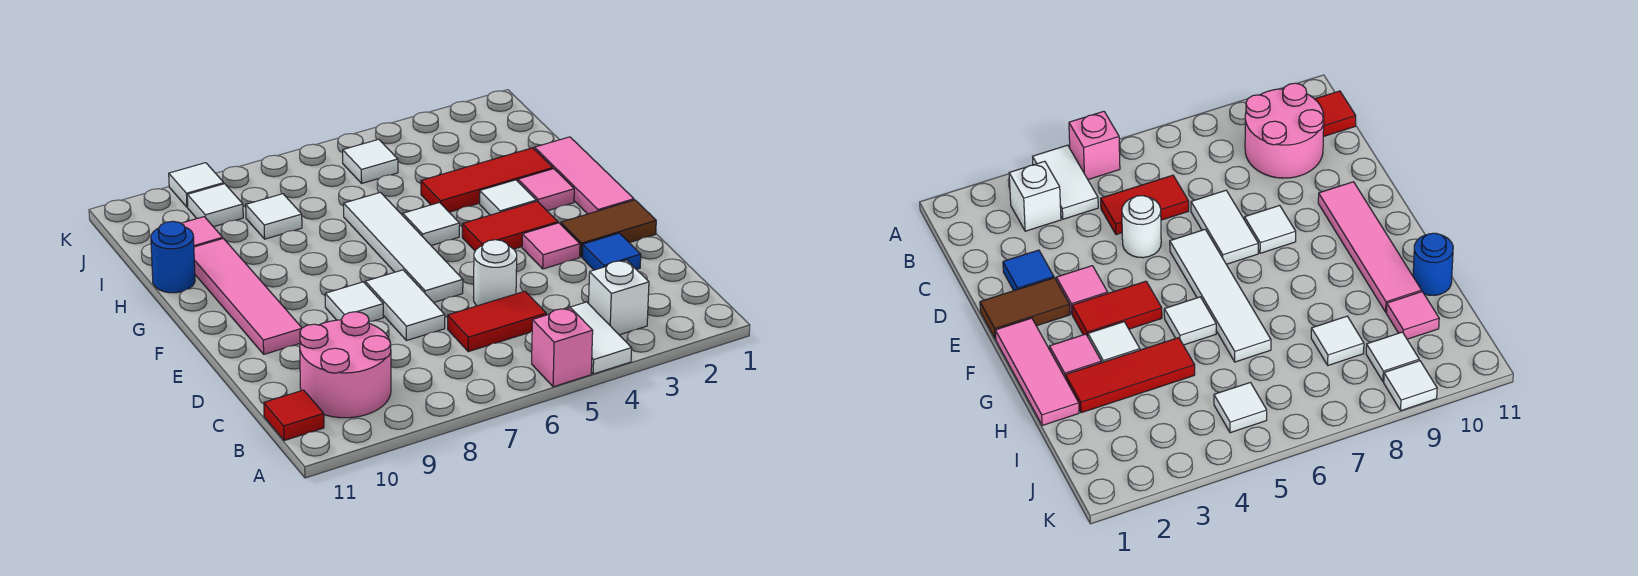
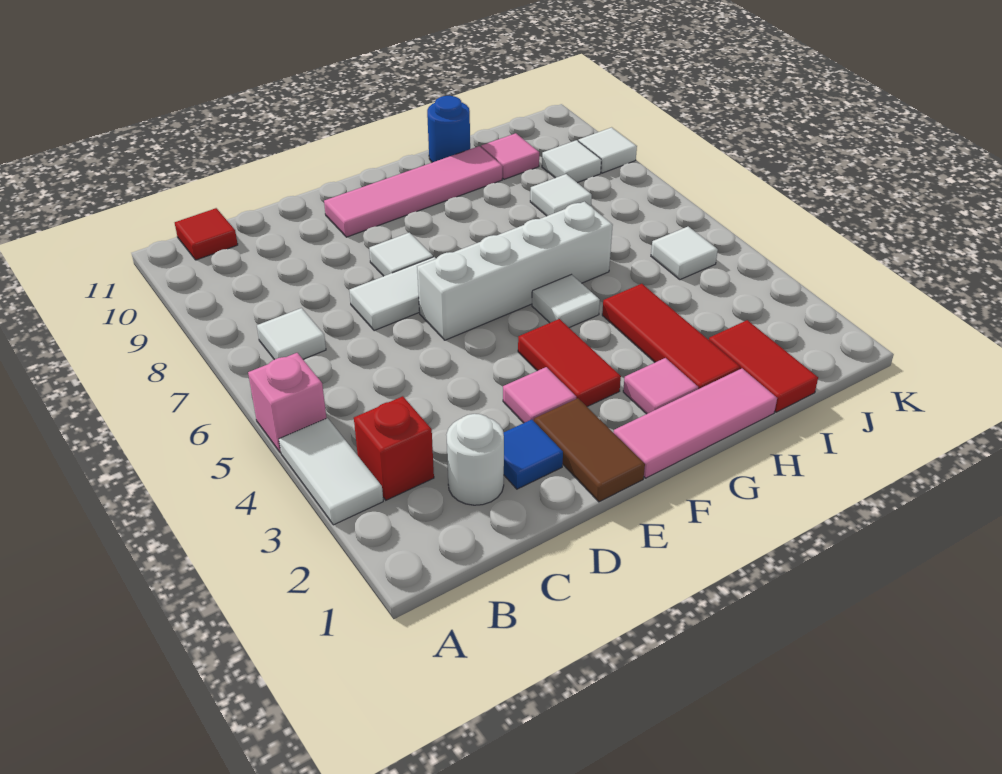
white tile A4:B4 level 1 -> white tile A3:A4 level 1
white brick B3 level 1 -> red brick B3 level 1
pink round brick B9:C10 level 1 -> none
red tile C5:C6 level 1 -> red tile I1:I2 level 1
white round brick D5 level 1 -> white round brick C2 level 1
white tile E6:H6 level 1 -> white brick E6:H6 level 1
white tile G3 level 1 -> white tile B7 level 1

